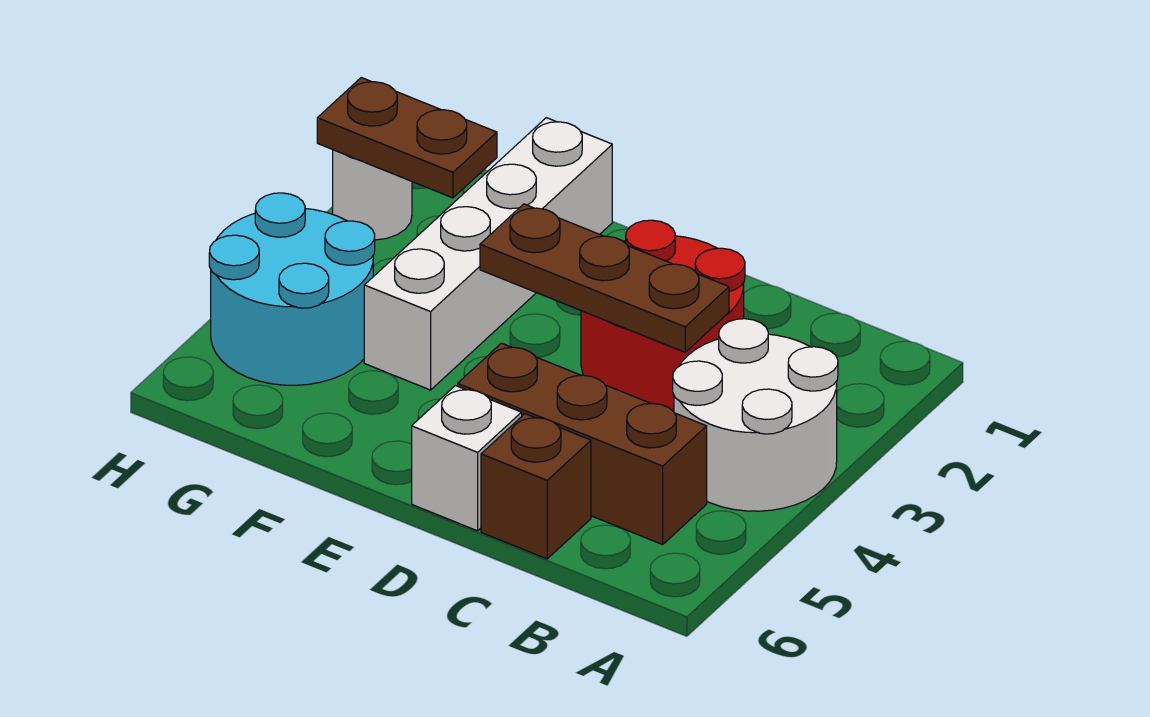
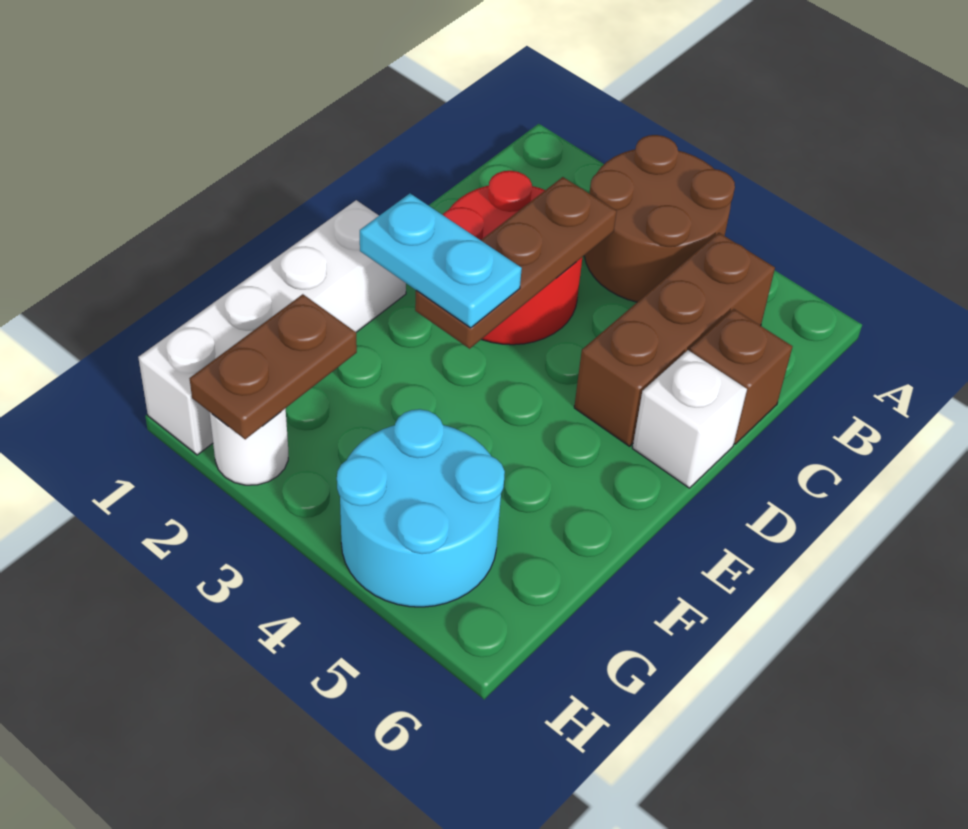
white round brick A3:B4 level 1 -> brown round brick A3:B4 level 1
none -> cyan plate E2:E3 level 3
white brick F1:F4 level 1 -> white brick E1:H1 level 1

